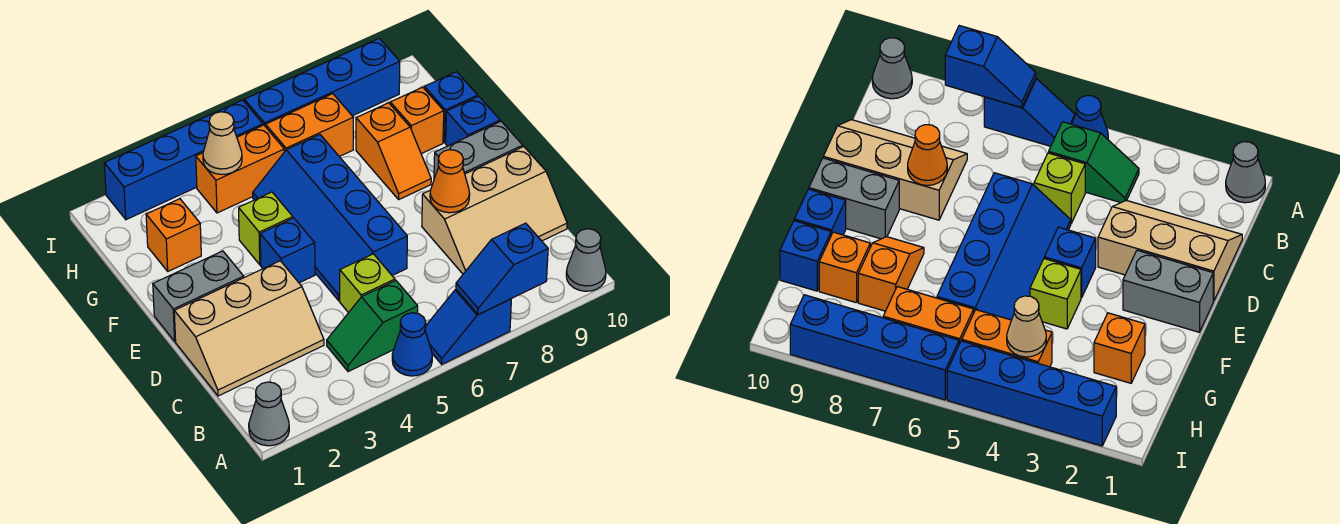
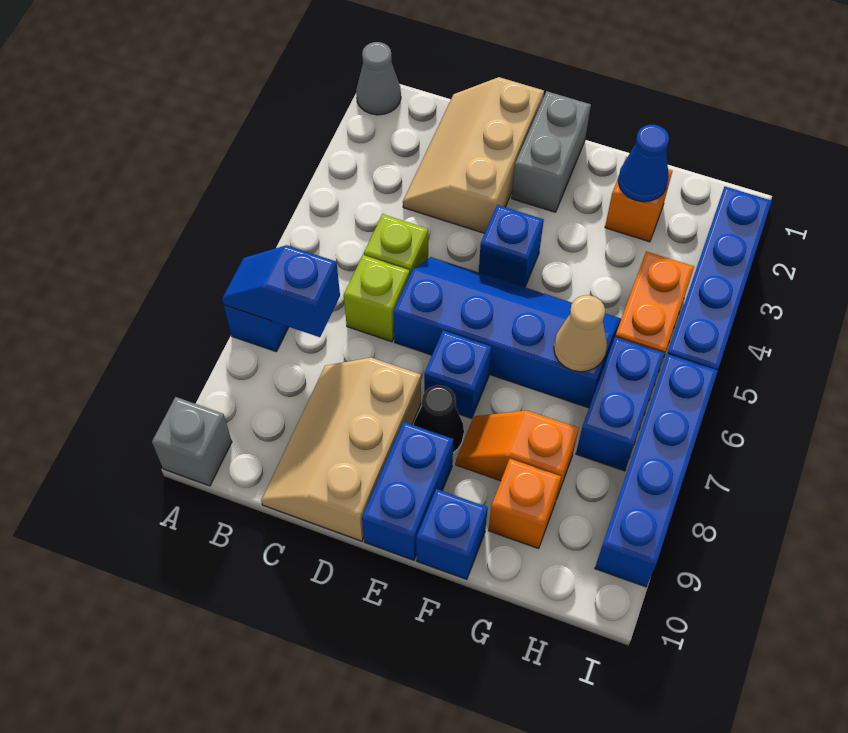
blue cone A5 level 1 -> blue cone G2 level 2
blue slope A7:A8 level 2 top 8 -> blue slope A7:B7 level 2 top B
grey cone A10 level 1 -> grey brick A10 level 1
green slope B4:B5 level 1 top 5 -> none
orange cone D8 level 2 -> none
none -> black cone E8 level 1
grey brick E9:E10 level 1 -> blue brick E9:E10 level 1
lime brick F4 level 1 -> lime brick C6 level 1
blue brick G10 level 1 -> blue brick E7 level 1
tan cone H4 level 2 -> tan cone G6 level 2
orange brick H6:H7 level 1 -> blue brick H6:H7 level 1

